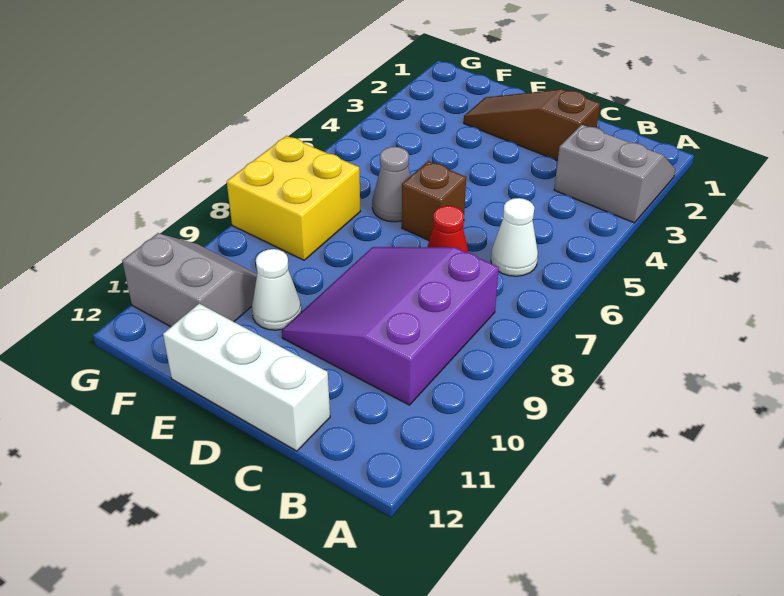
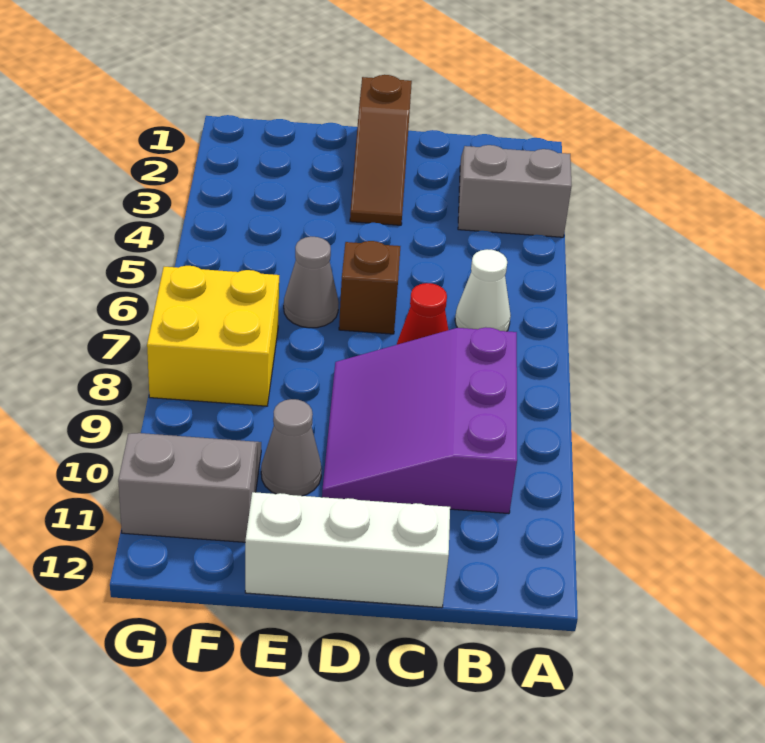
brown slope C2:E2 level 1 top C -> brown slope D1:D3 level 1 top 1
white cone E10 level 1 -> grey cone E10 level 1

